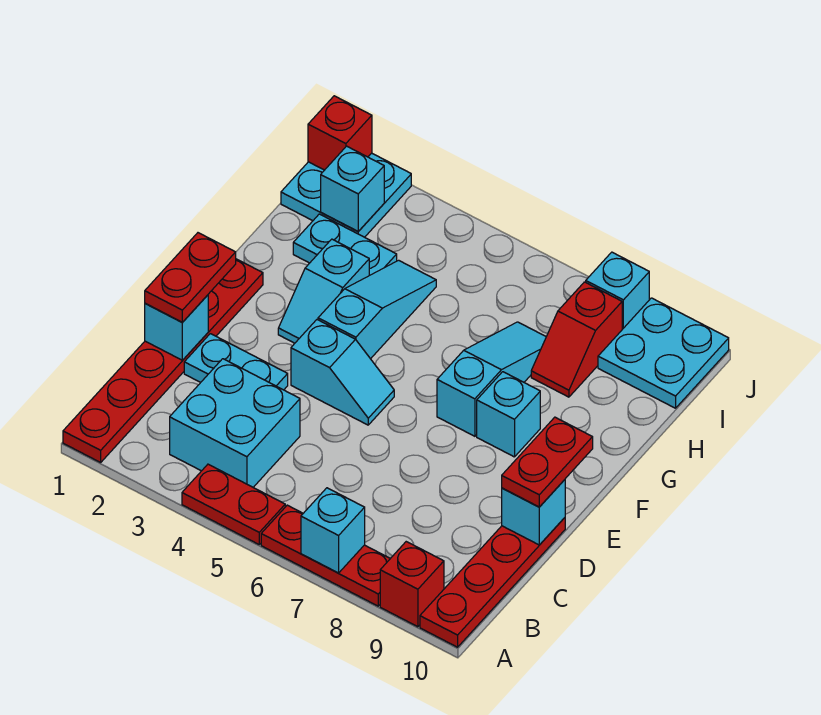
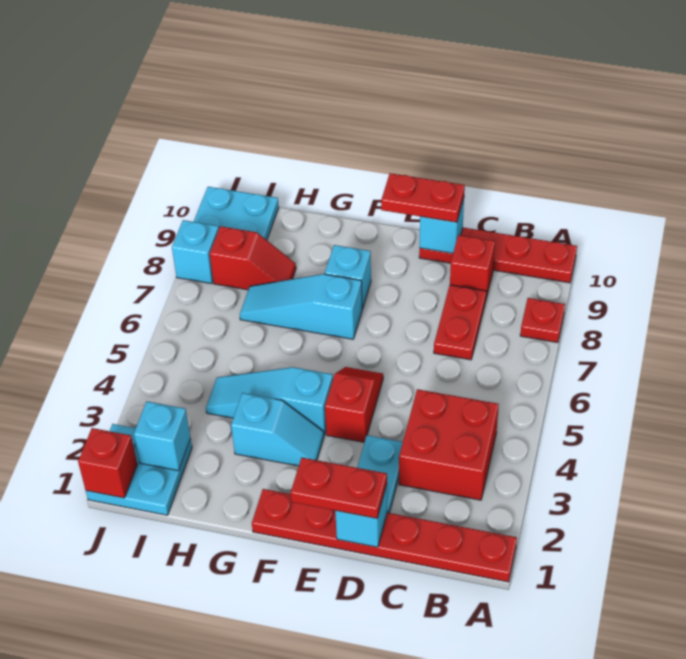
red plate A4:A5 level 1 -> red plate C7:C8 level 1
red plate A6:A8 level 1 -> red plate A8 level 1
cyan brick A7 level 2 -> none
red brick A9 level 1 -> red brick C9 level 1
cyan brick B3:C4 level 1 -> red brick B3:C4 level 1
cyan slope E4:E5 level 1 top 4 -> red slope E4:E5 level 1 top 4
cyan plate H2:H3 level 1 -> none

